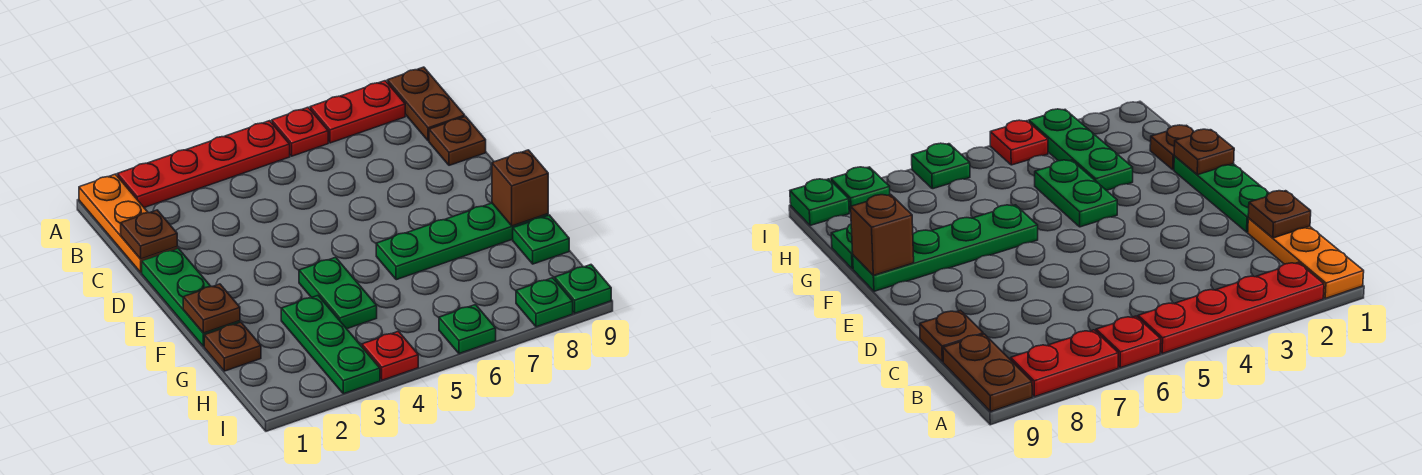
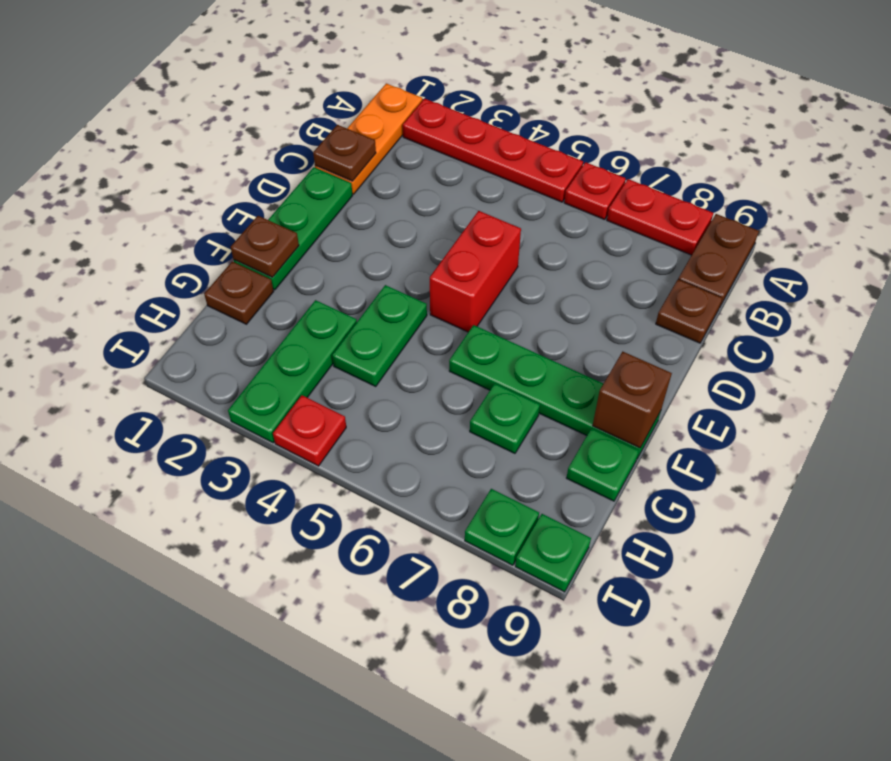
none -> red brick D5:E5 level 1
green plate I6 level 1 -> green plate G7 level 1

